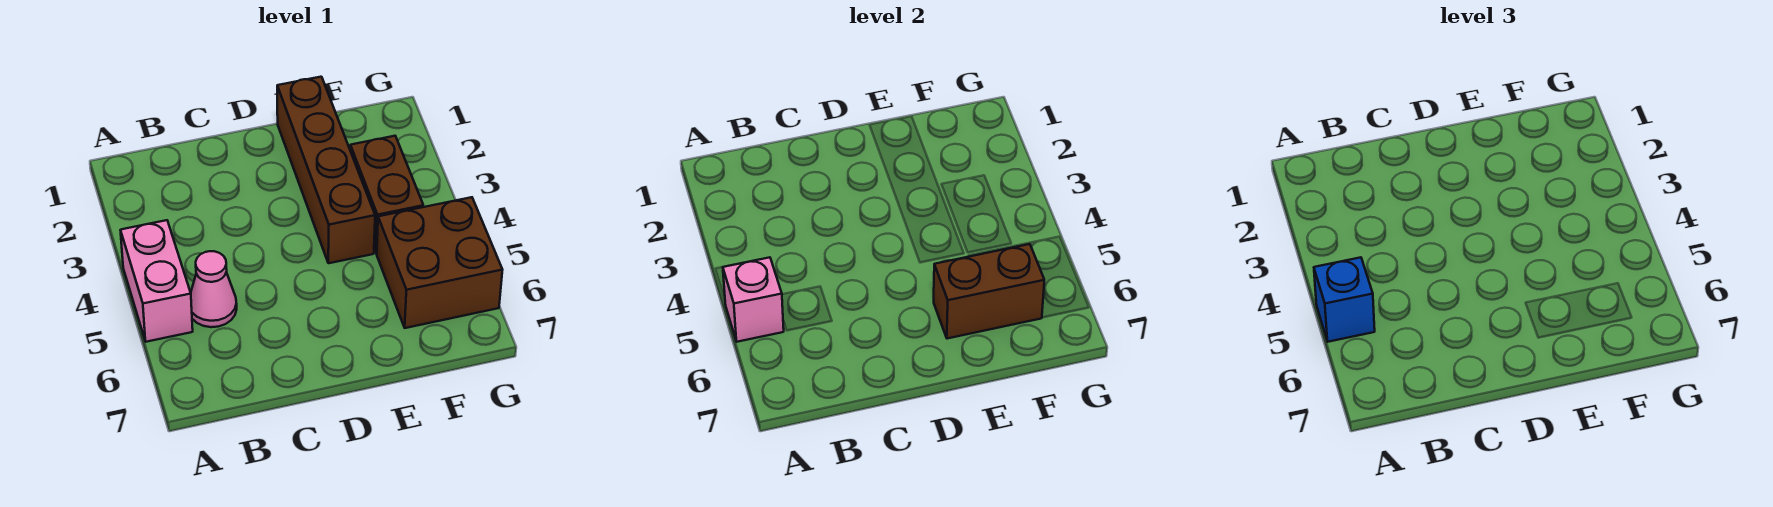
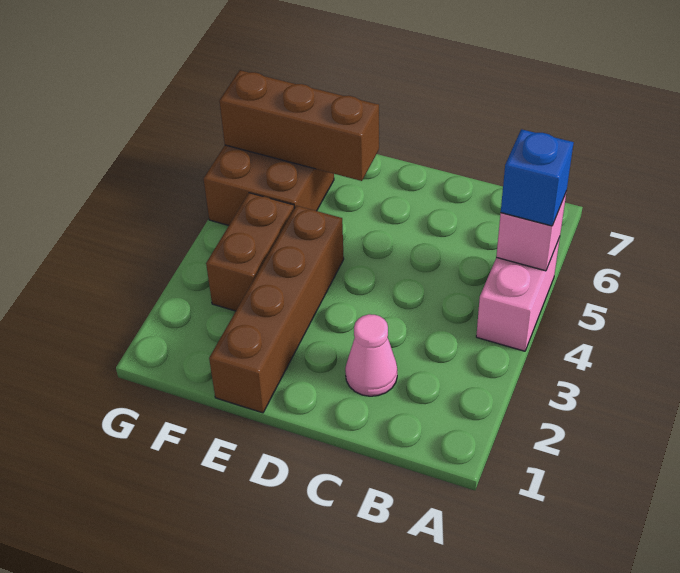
pink cone B5 level 1 -> pink cone C2 level 1
brown brick E6:F6 level 2 -> brown brick E6:G6 level 2

